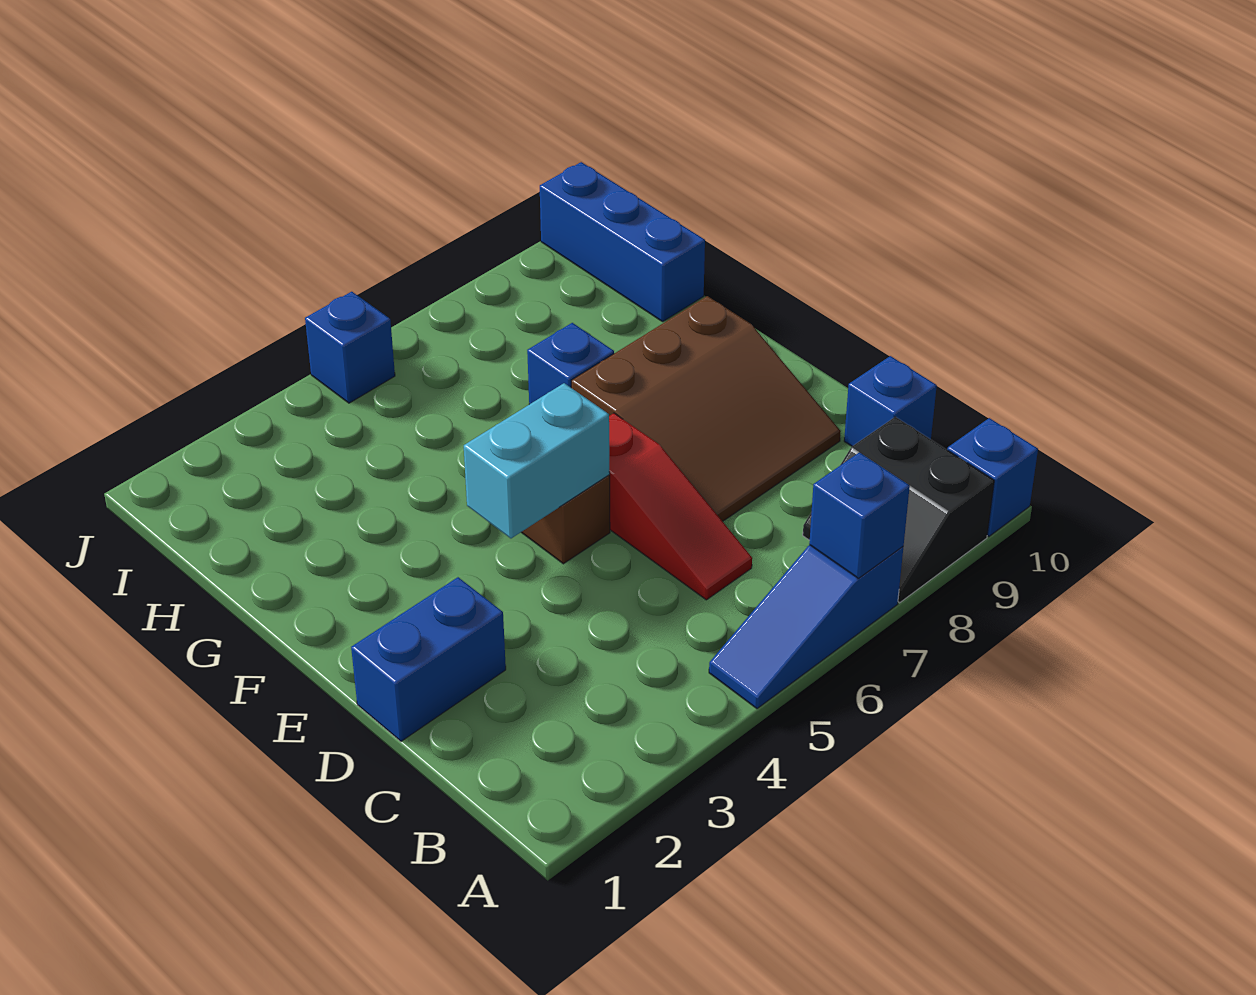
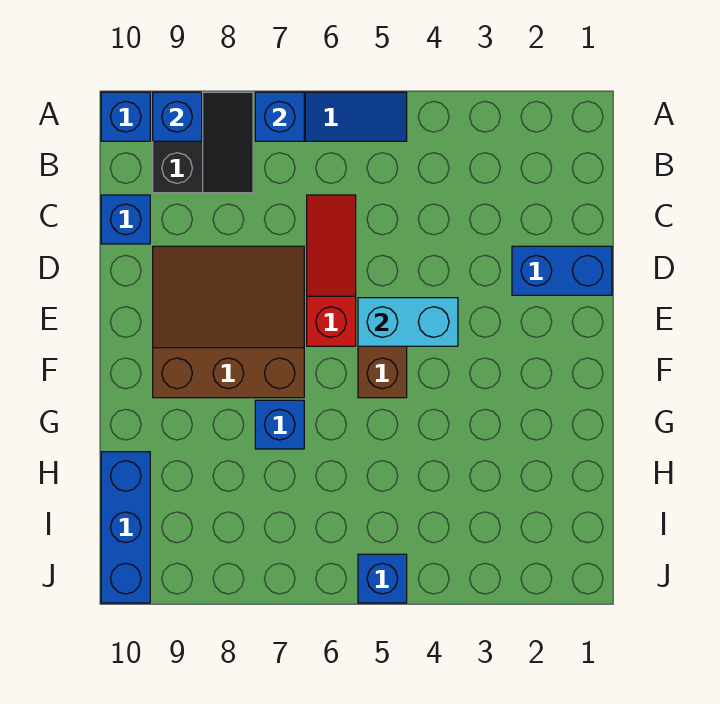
none -> blue brick A9 level 2

